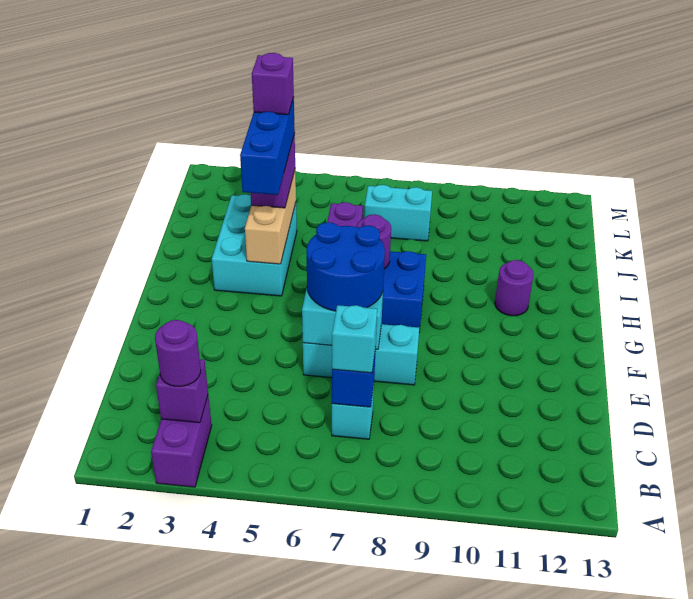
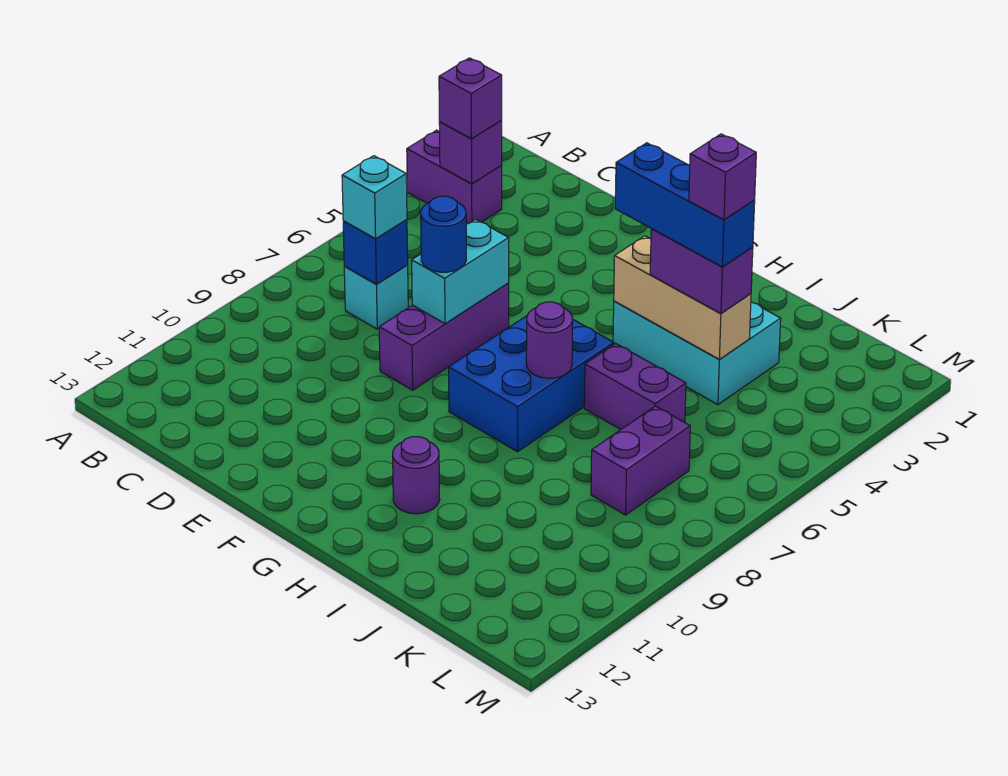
purple round brick B3 level 3 -> purple brick B3 level 3
cyan brick E6:E8 level 1 -> purple brick E6:E8 level 1
blue round brick E6:F7 level 3 -> blue round brick E7 level 3
cyan brick K7:K8 level 1 -> purple brick K7:K8 level 1

